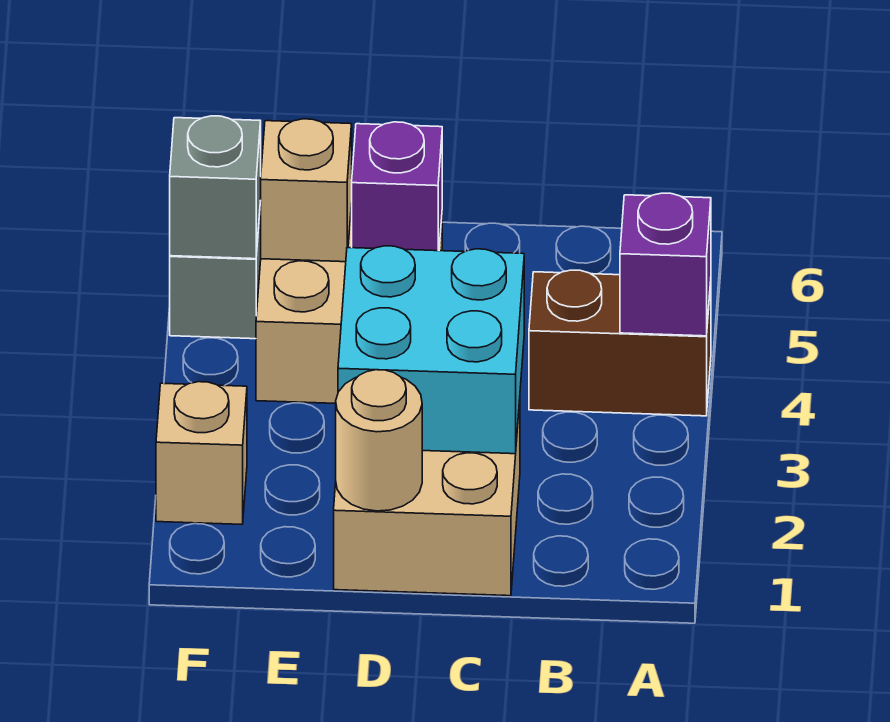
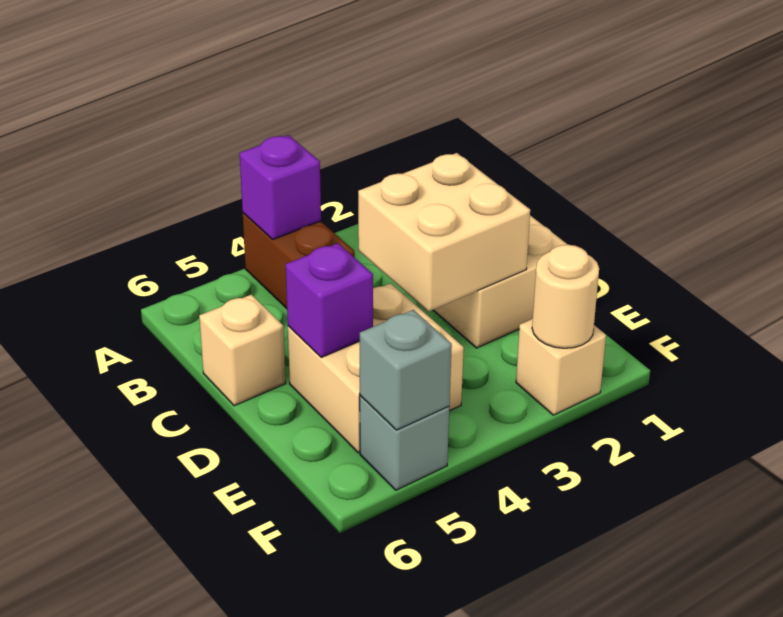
cyan brick C2:D3 level 2 -> tan brick C2:D3 level 2
tan round brick D1 level 2 -> tan round brick F2 level 2
tan brick E5 level 2 -> tan brick C6 level 1

